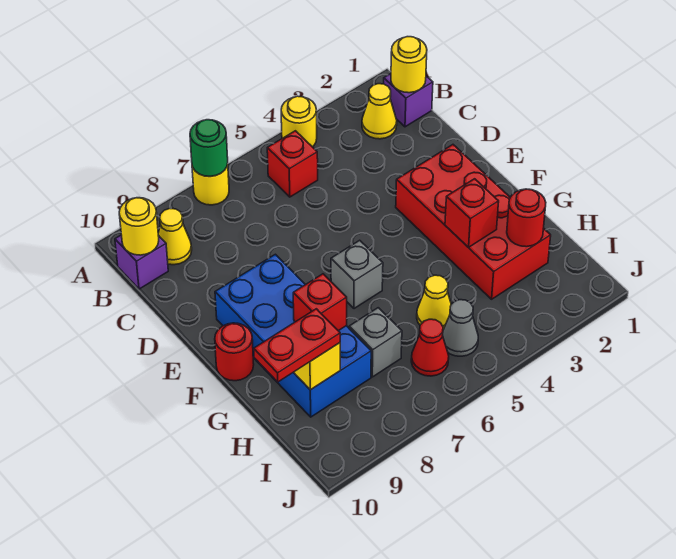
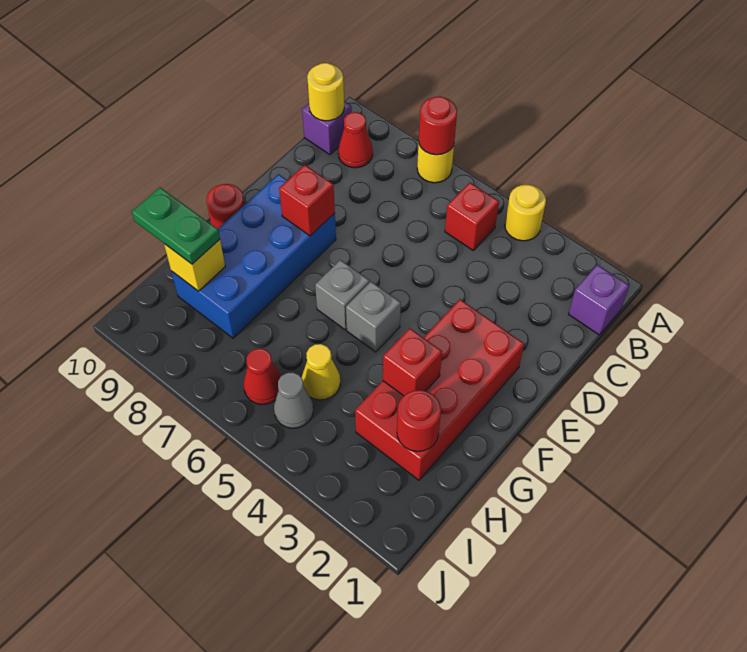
green round brick A7 level 2 -> red round brick A7 level 2
yellow round brick B1 level 2 -> none
yellow cone B2 level 1 -> none
yellow cone B9 level 1 -> red cone B9 level 1
red brick G8 level 2 -> red brick E8 level 2
grey brick H7 level 1 -> grey brick F5 level 1
red plate H9:H10 level 3 -> green plate H9:H10 level 3

